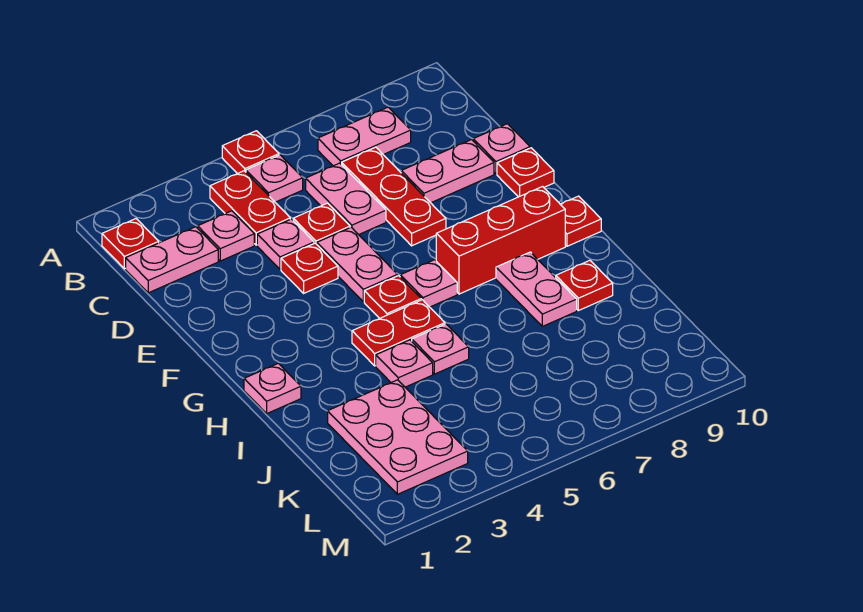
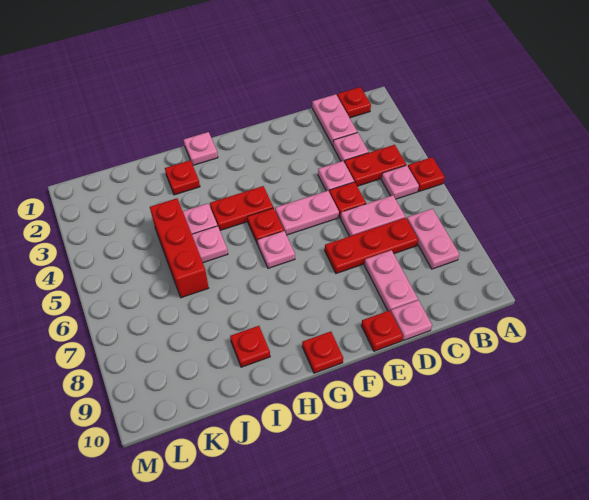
red plate E4 level 1 -> red plate I2 level 1
red brick G7:G9 level 1 -> red brick J4:J6 level 1
red plate H4:H5 level 1 -> red plate G4:H4 level 1
pink plate H8:I8 level 1 -> none
pink plate J2:L3 level 1 -> none

